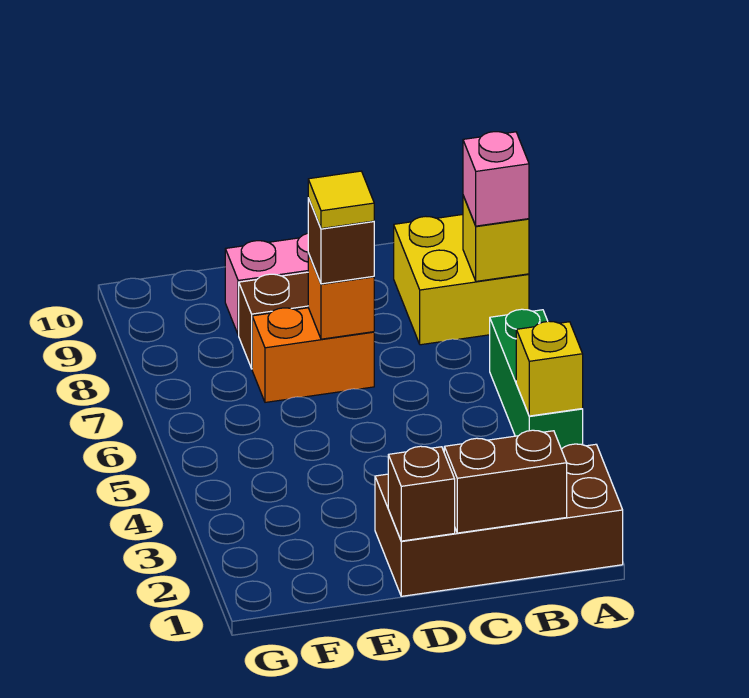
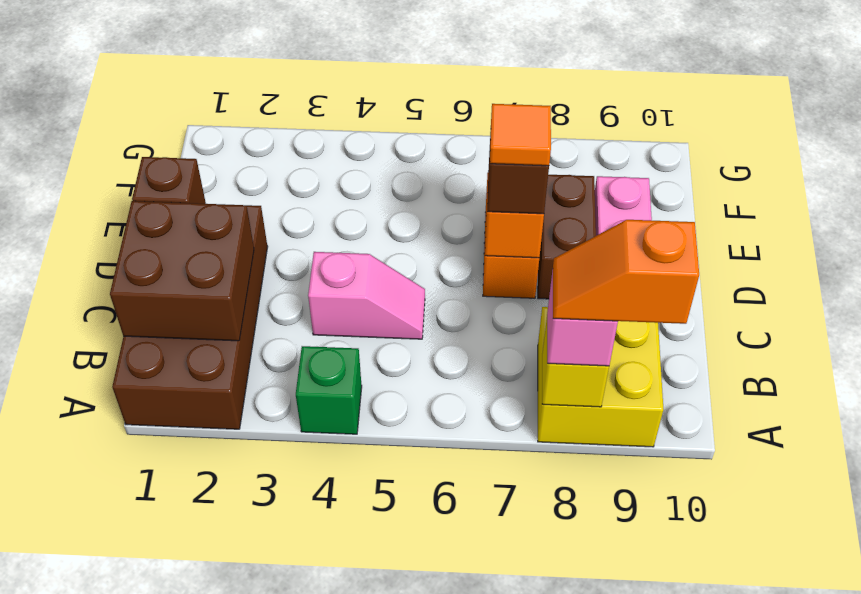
green brick A4:A6 level 1 -> green brick A4 level 1
yellow brick A4 level 2 -> none
none -> orange slope A8:A9 level 4 top 9
brown brick B1:C1 level 2 -> brown brick B1:C2 level 2
none -> pink slope C4:C5 level 1 top 4
yellow tile D7 level 4 -> orange tile D7 level 4

